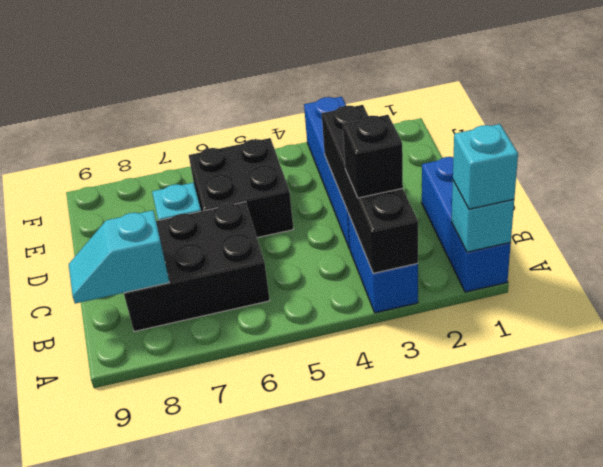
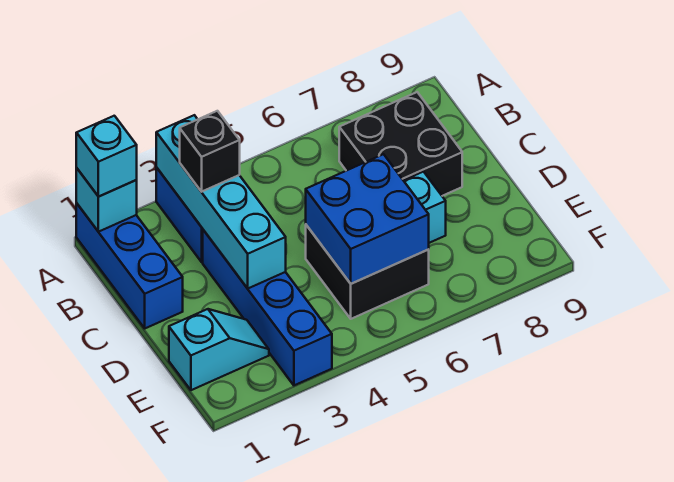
black brick A3:D3 level 2 -> cyan brick A3:D3 level 2
black brick B6:C8 level 1 -> black brick B7:C8 level 1
cyan slope B8:B9 level 2 top 8 -> cyan slope E1:E2 level 1 top 1
none -> blue brick D5:E6 level 2

